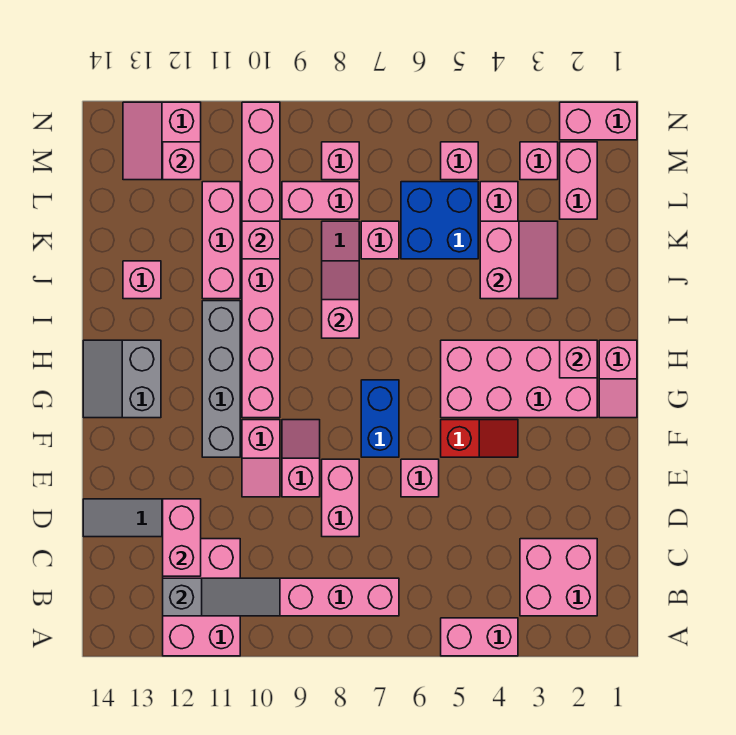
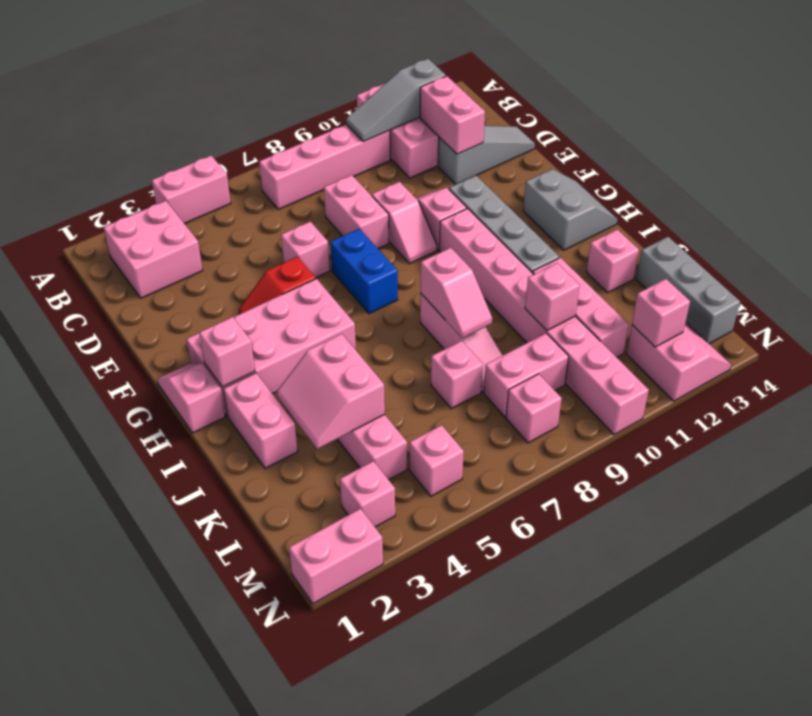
blue brick K5:L6 level 1 -> none
none -> grey brick K14:M14 level 1
pink brick L2:M2 level 1 -> pink brick I2:J2 level 1

